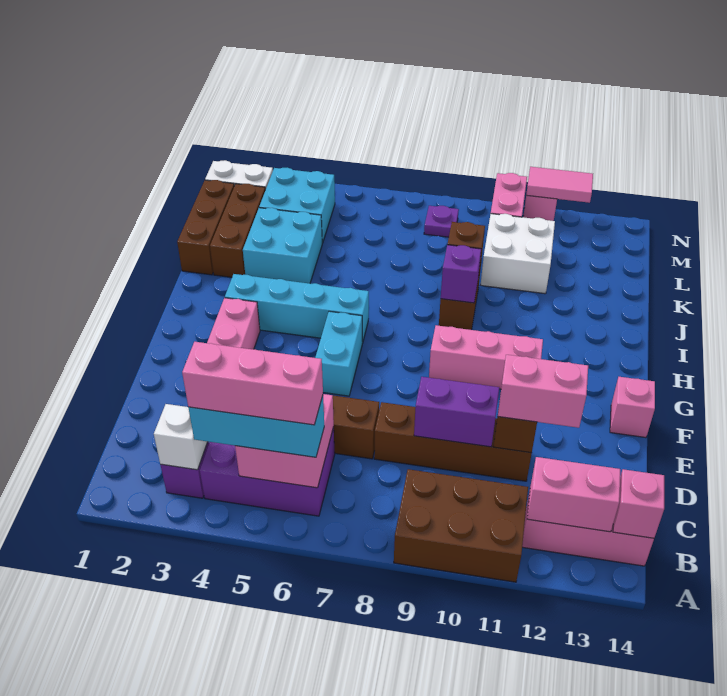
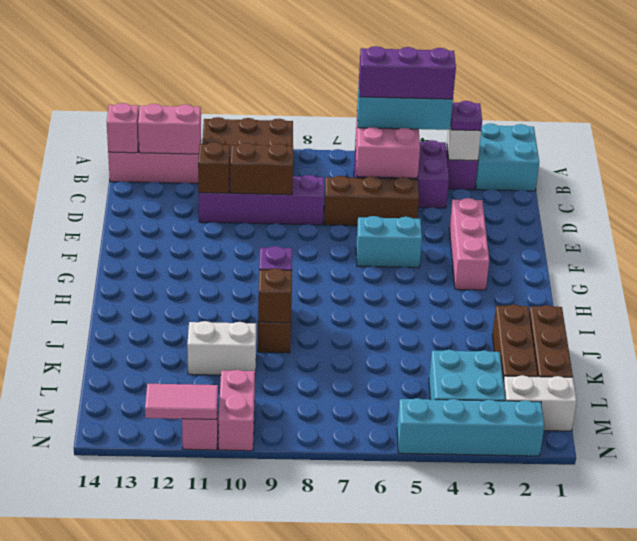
pink brick B4:B6 level 4 -> purple brick B4:B6 level 4
brown brick D8:D11 level 1 -> purple brick D8:D11 level 1
purple brick D9:D10 level 2 -> brown brick D9:D10 level 2
pink brick D11:D12 level 3 -> none
cyan brick F6:G6 level 1 -> cyan brick F5:F6 level 1
pink brick F14 level 1 -> none
pink brick G9:G11 level 1 -> none
cyan brick H3:H6 level 1 -> cyan brick N2:N5 level 1
cyan brick J3:K4 level 1 -> cyan brick A1:B2 level 1
white brick K10:L11 level 1 -> white brick K10:K11 level 1
purple plate M8 level 1 -> purple plate B3 level 3

